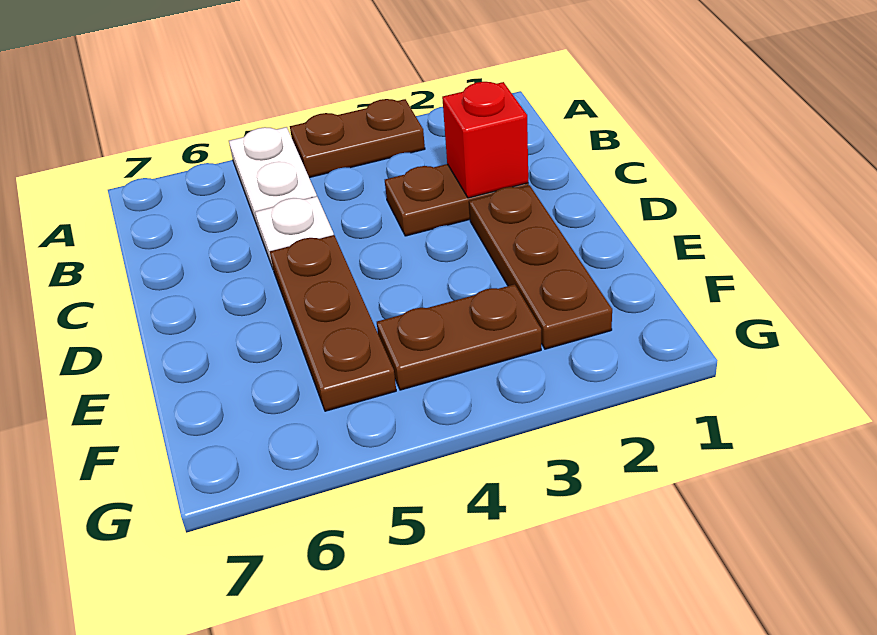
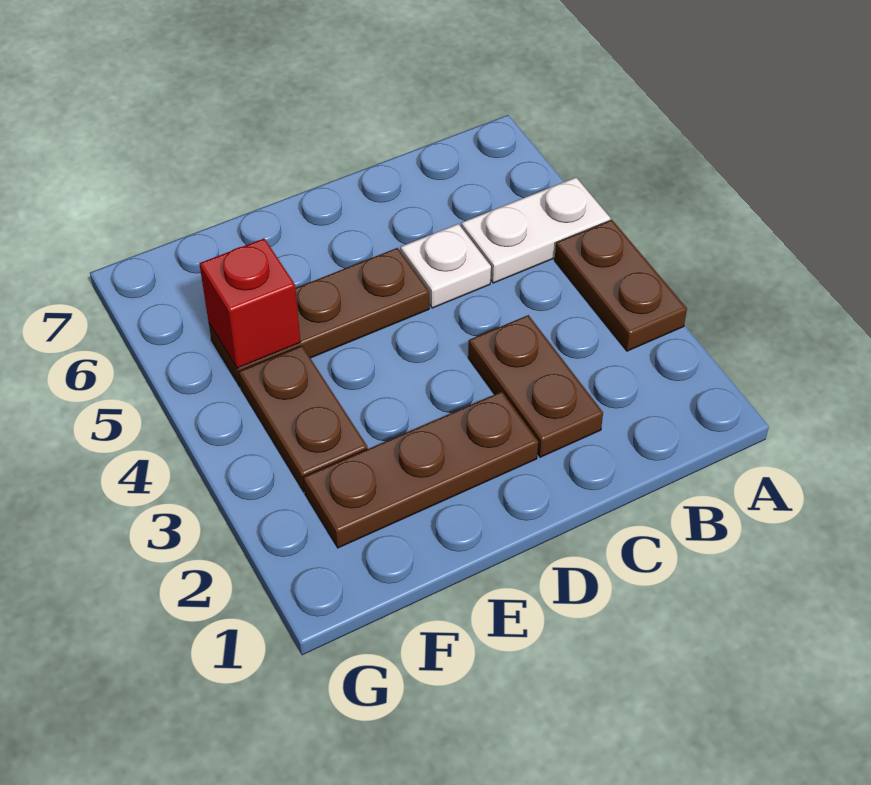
red brick C2 level 2 -> red brick F5 level 2

